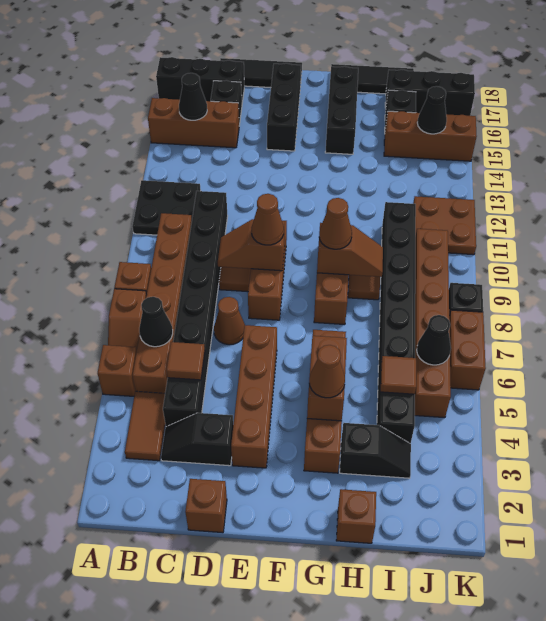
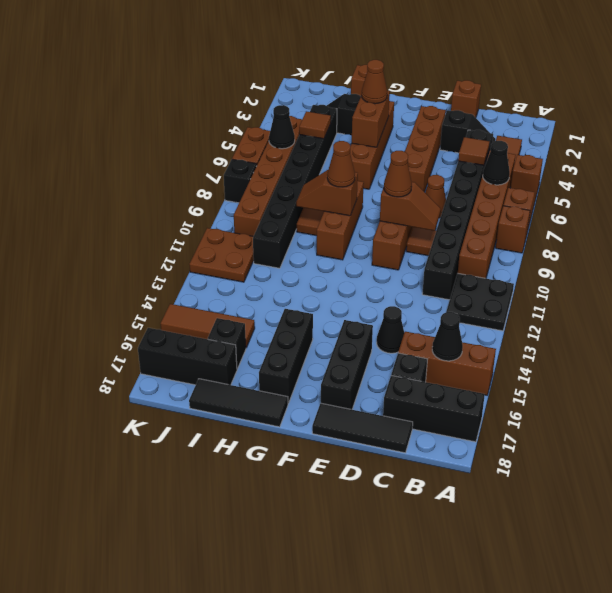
brown brick I15:K15 level 1 -> brown tile I15:K15 level 1
black cone J15 level 2 -> black cone D14 level 1

